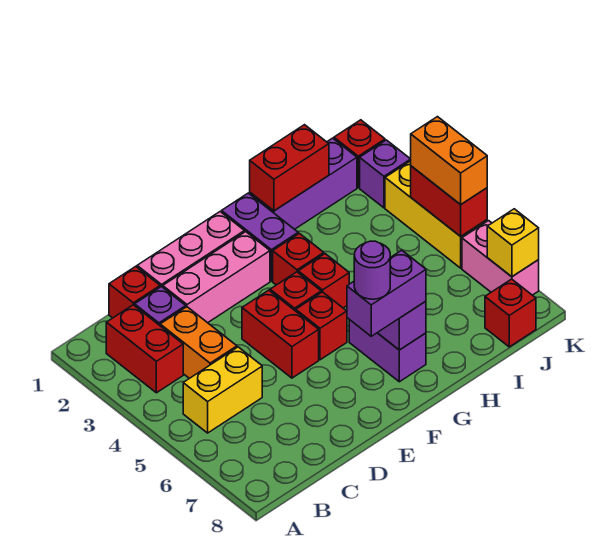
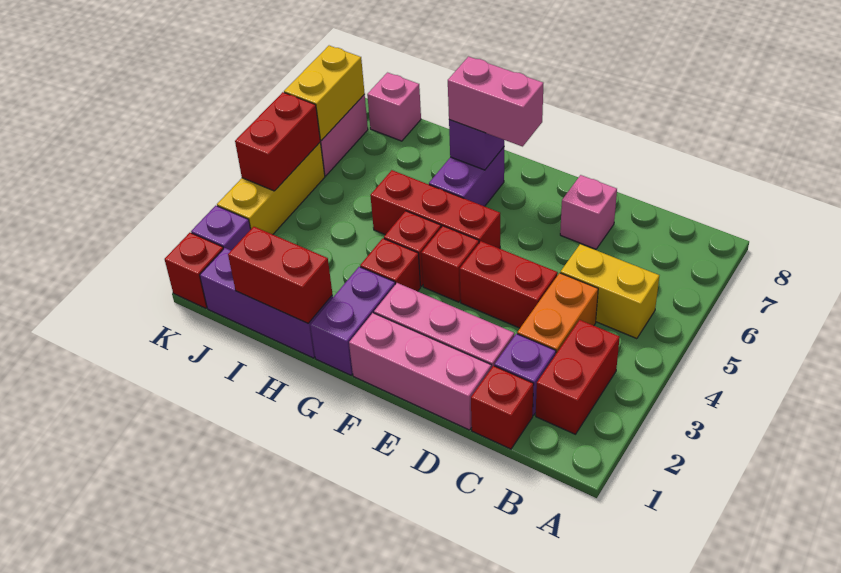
none -> pink brick D7 level 1
red brick E4:E5 level 1 -> red brick D4:E4 level 1
red brick F5 level 1 -> red brick F5:H5 level 1
purple brick F7:G7 level 3 -> pink brick F7:G7 level 3
purple round brick F7 level 4 -> none
red brick J8 level 1 -> pink brick J8 level 1
orange brick K4:K5 level 3 -> none
yellow brick K7 level 2 -> yellow brick K6:K7 level 2

